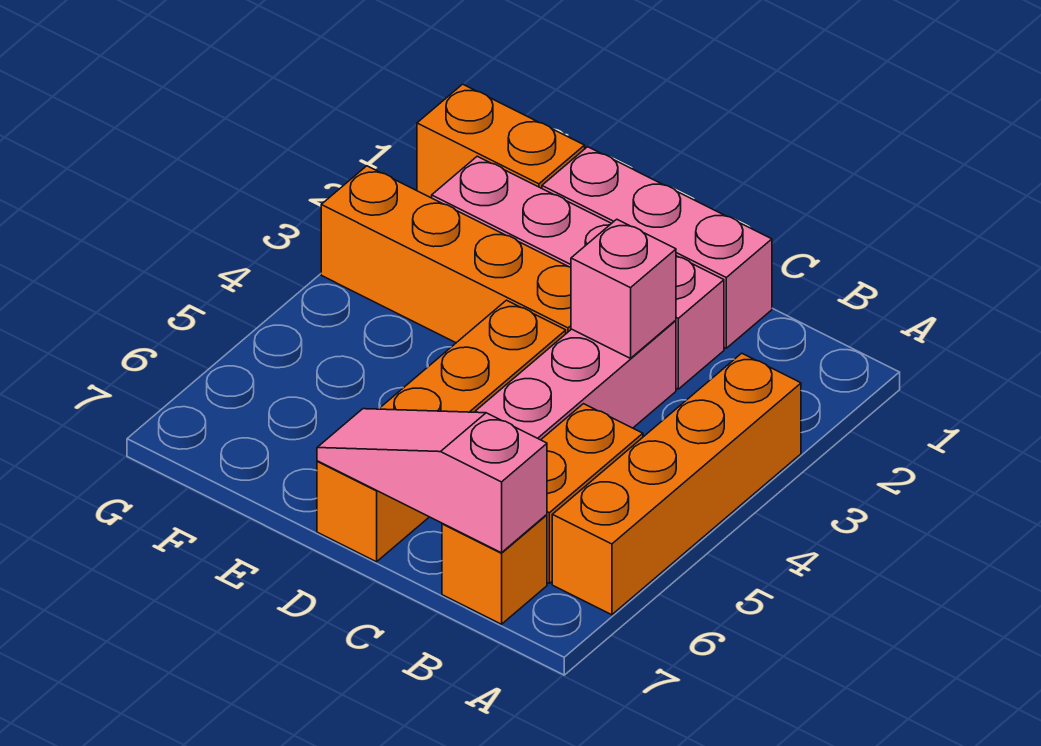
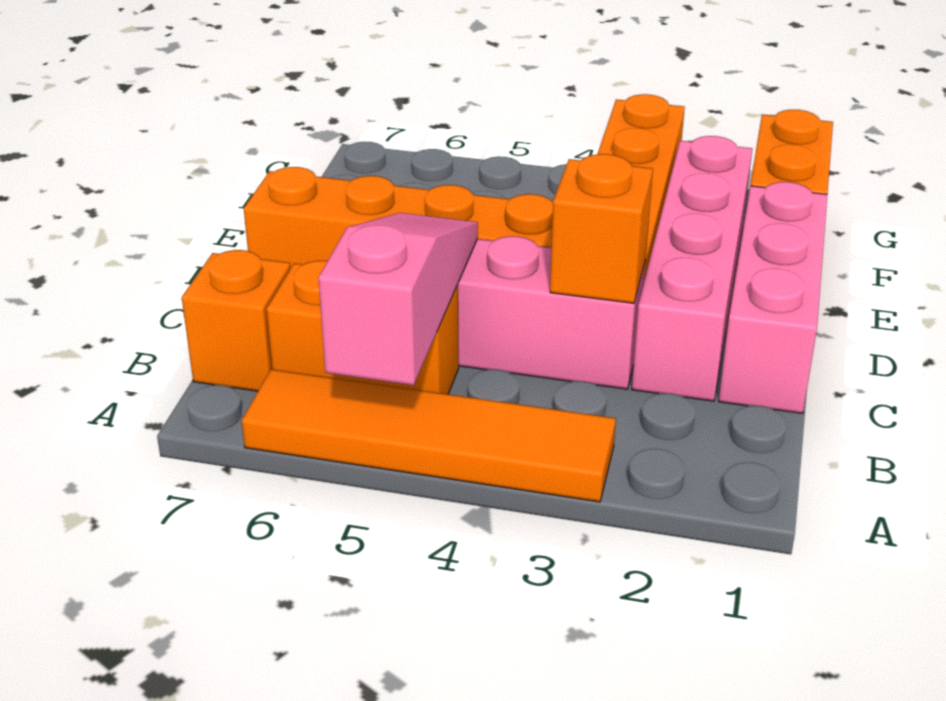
orange brick A3:A6 level 1 -> orange tile A3:A6 level 1
pink slope B7:D7 level 2 top B -> pink slope A5:C5 level 2 top A
pink brick C3 level 2 -> orange brick C3 level 2

